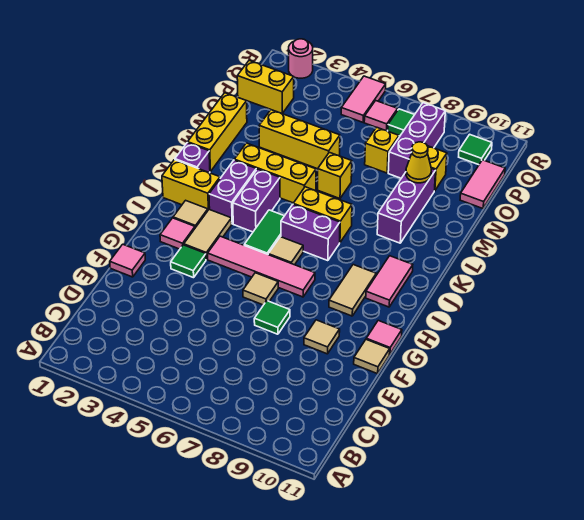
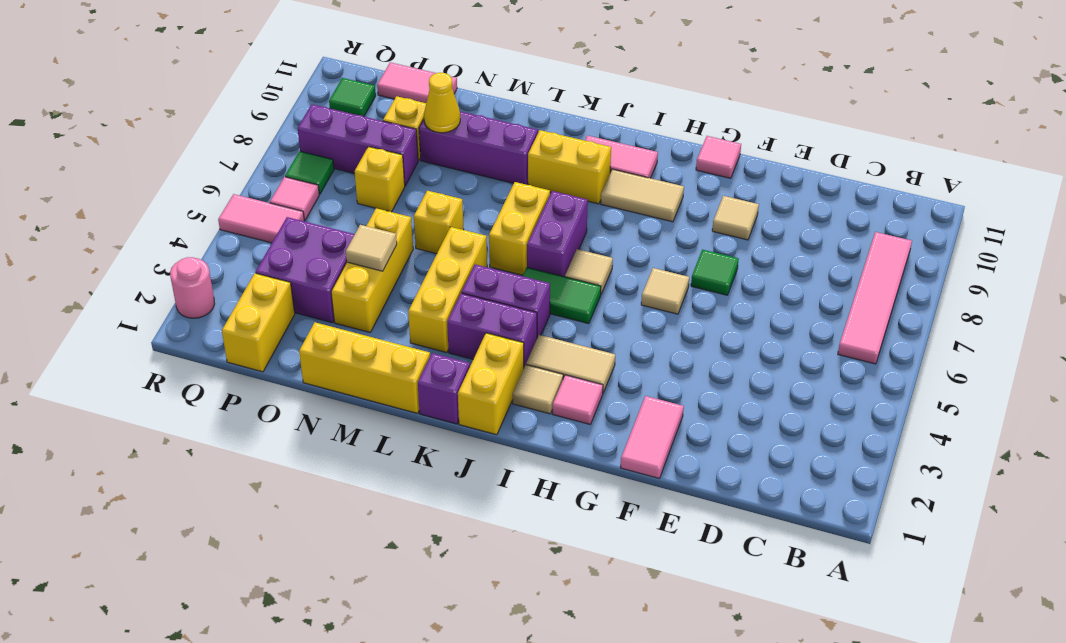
pink tile F1 level 1 -> pink tile F1:F2 level 1
tan tile F11 level 1 -> tan tile N4 level 2
green tile G3 level 1 -> none
pink tile H4:H7 level 1 -> pink tile B6:B9 level 1
none -> yellow brick J9:K9 level 1
none -> purple brick O3:P4 level 1

